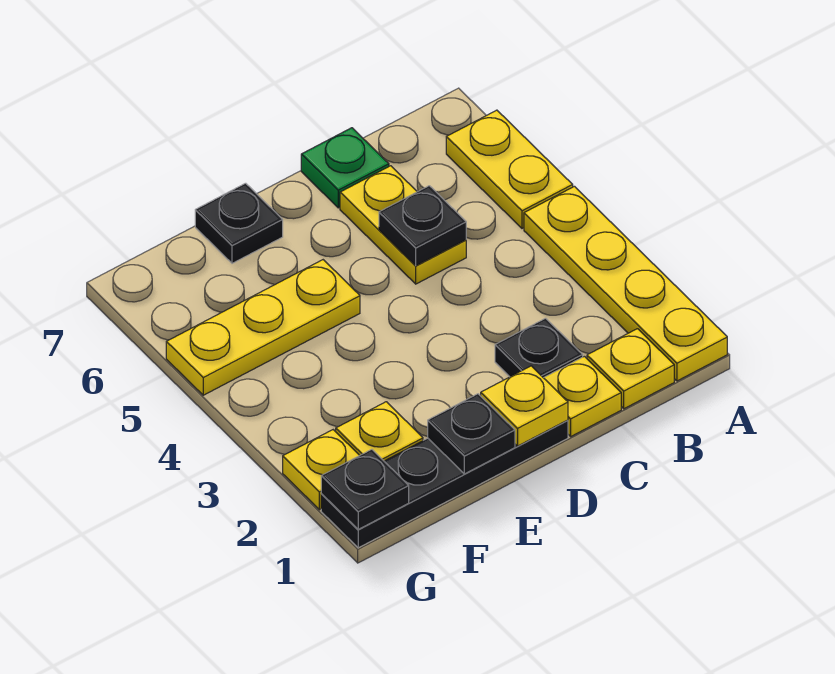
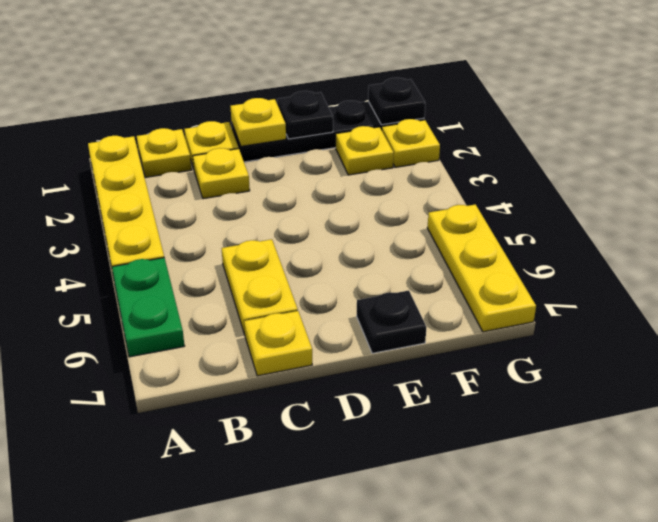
yellow plate A5:A6 level 1 -> green plate A5:A6 level 1
black plate C2 level 1 -> yellow plate C2 level 1
black plate C5 level 2 -> none
green plate C7 level 1 -> yellow plate C7 level 1
yellow plate E5:G5 level 1 -> yellow plate G5:G7 level 1

